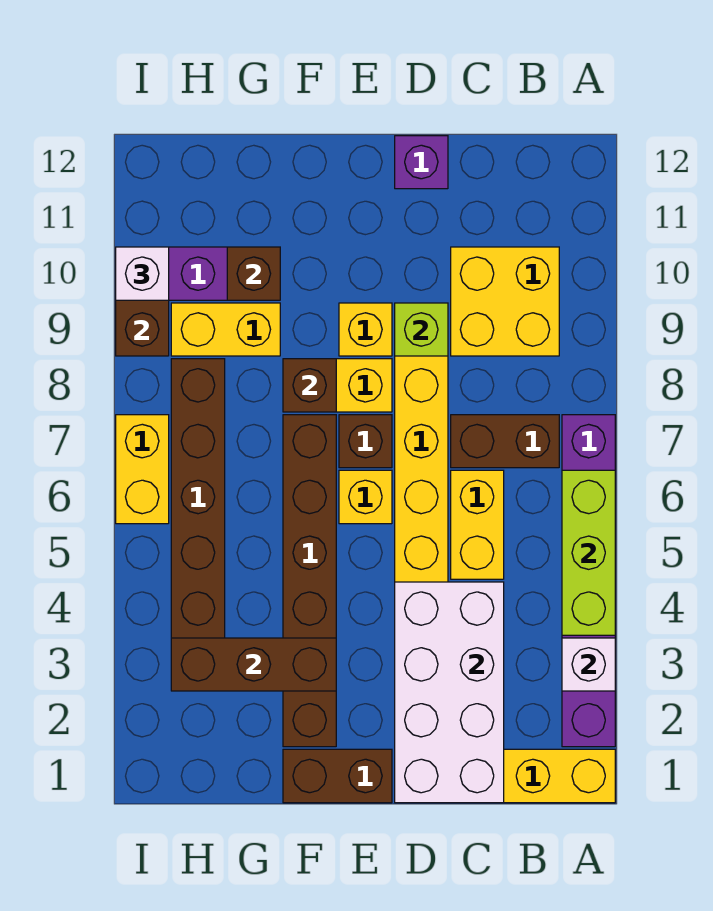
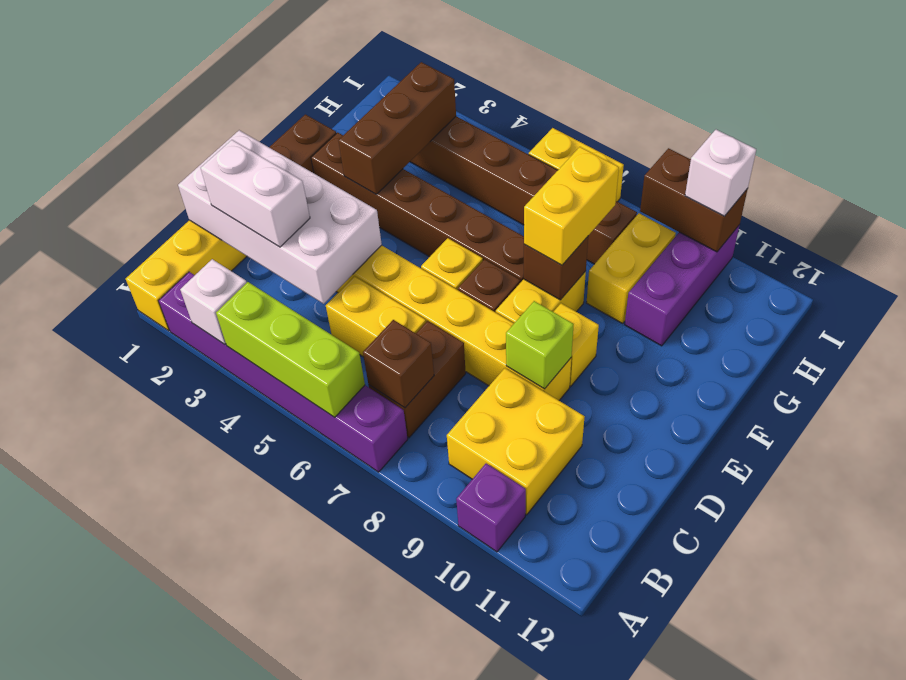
none -> white brick C2:C3 level 3
purple brick D12 level 1 -> purple brick A10 level 1
none -> yellow brick F8:G8 level 3
brown brick G10 level 2 -> brown brick B7 level 2

